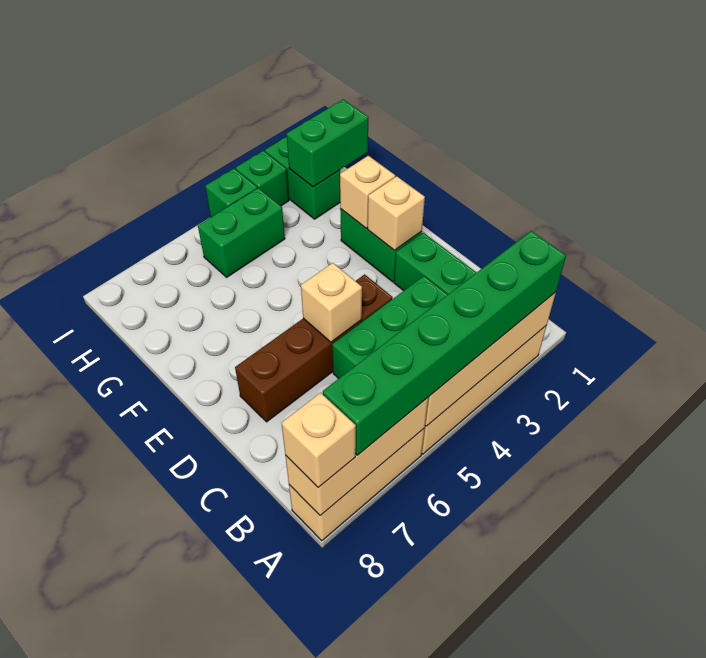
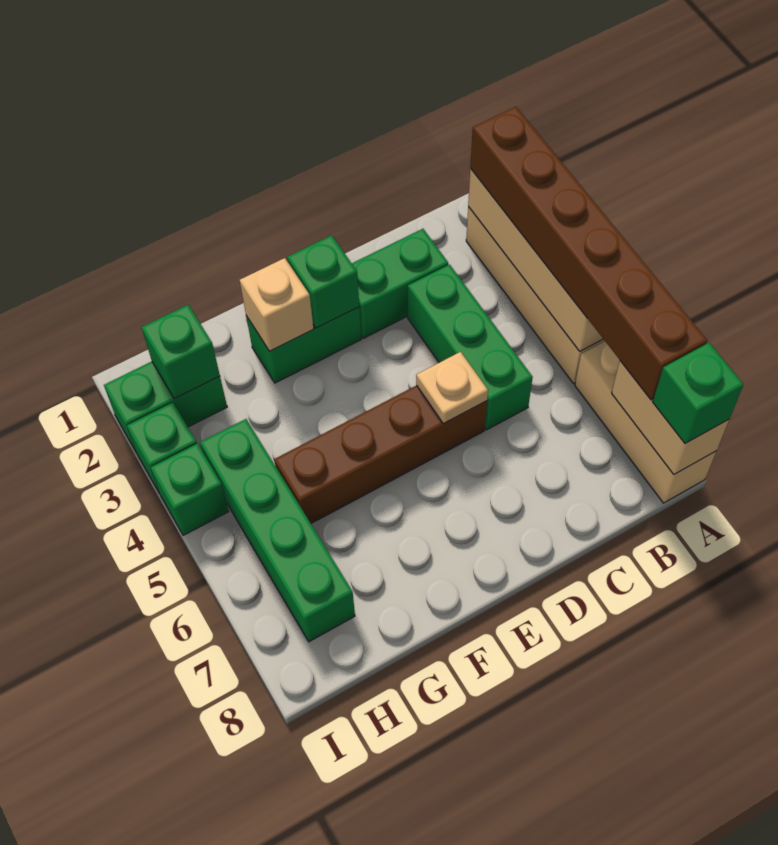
green brick A2:A7 level 3 -> brown brick A2:A7 level 3
tan brick A6:A8 level 2 -> tan brick A7:A8 level 2
tan brick A8 level 3 -> green brick A8 level 3
brown brick D4:D7 level 1 -> brown brick D5:G5 level 1
tan brick D5 level 2 -> tan plate D5 level 2
tan brick E2 level 2 -> green brick E2 level 2
green brick H1:H2 level 2 -> green brick H2 level 2
green brick H4:H5 level 1 -> green brick H4:H7 level 1

